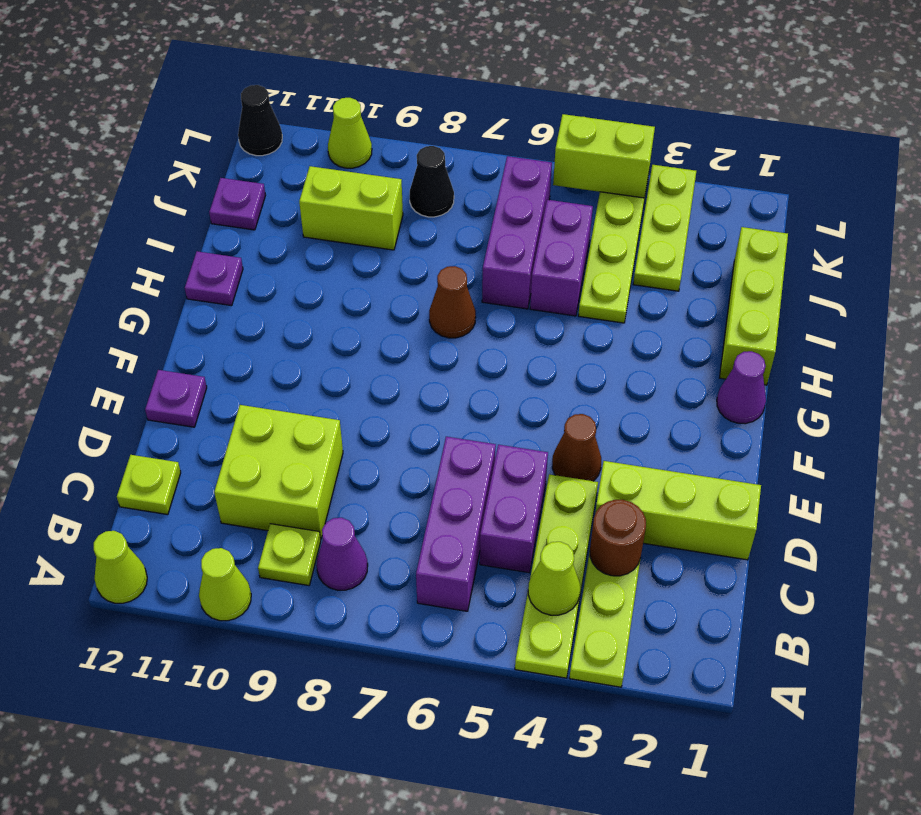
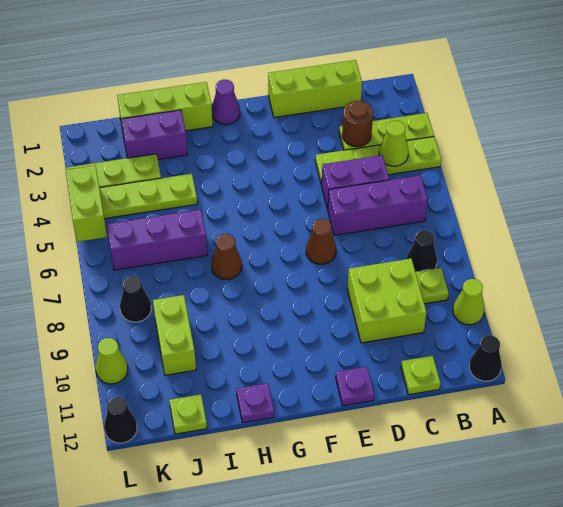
lime cone A12 level 1 -> black cone A12 level 1
purple cone B8 level 1 -> black cone B8 level 1
lime brick D1:D3 level 1 -> lime brick C1:E1 level 1
brown cone E4 level 1 -> brown cone E7 level 1
purple brick I5:J5 level 1 -> purple brick I2:J2 level 1
purple plate J12 level 1 -> lime plate J12 level 1

